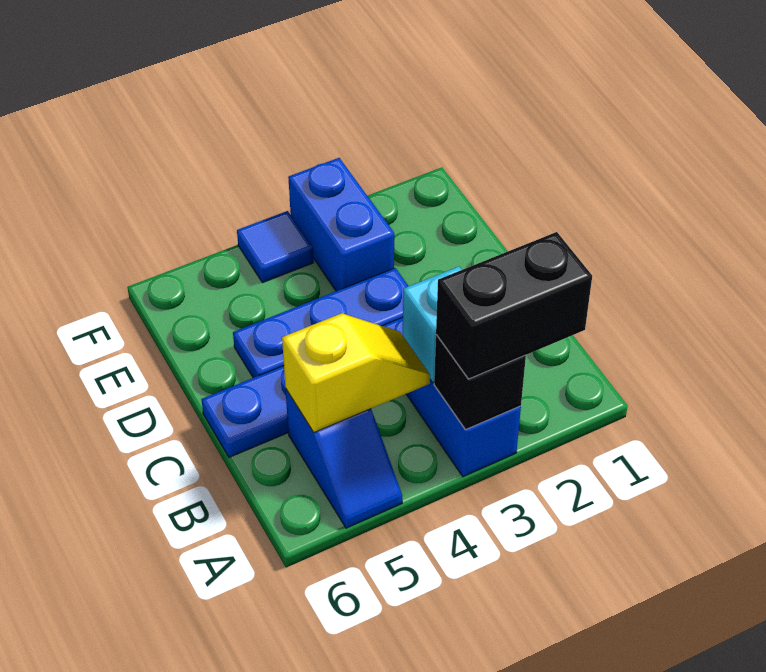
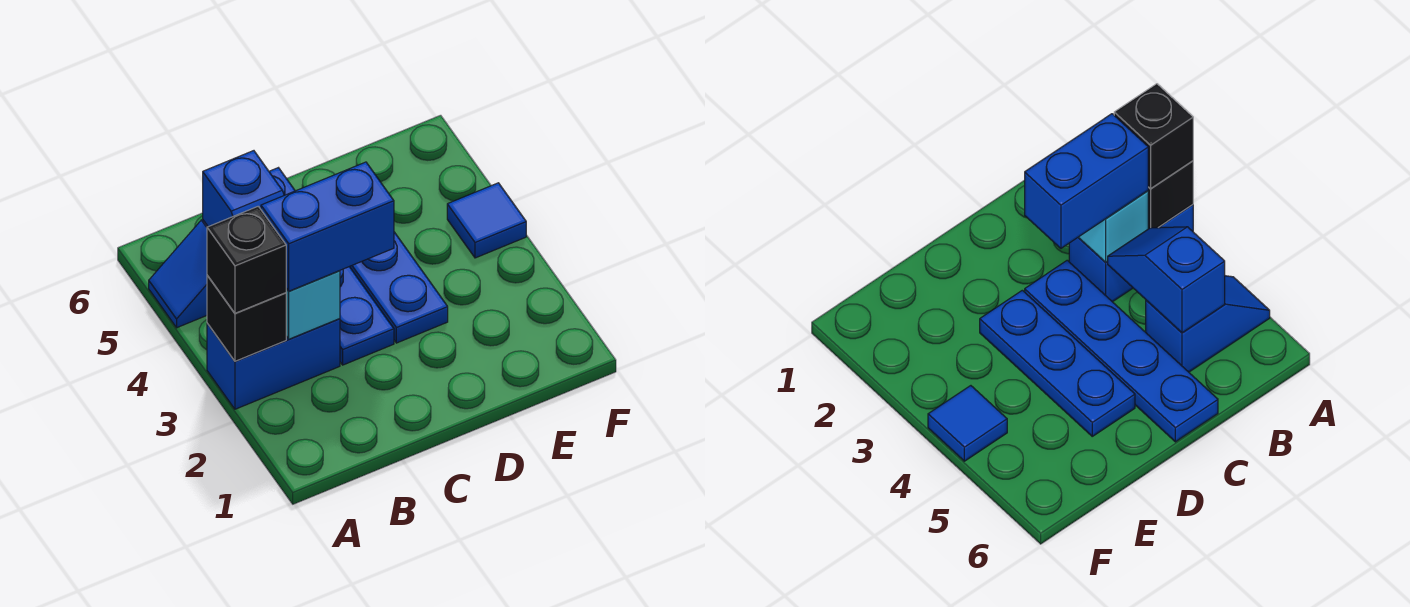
black brick A2:A3 level 3 -> black brick A3 level 3
yellow slope B4:B5 level 2 top 5 -> blue slope B4:B5 level 2 top 5
blue brick E3:F3 level 1 -> blue brick B3:C3 level 3

